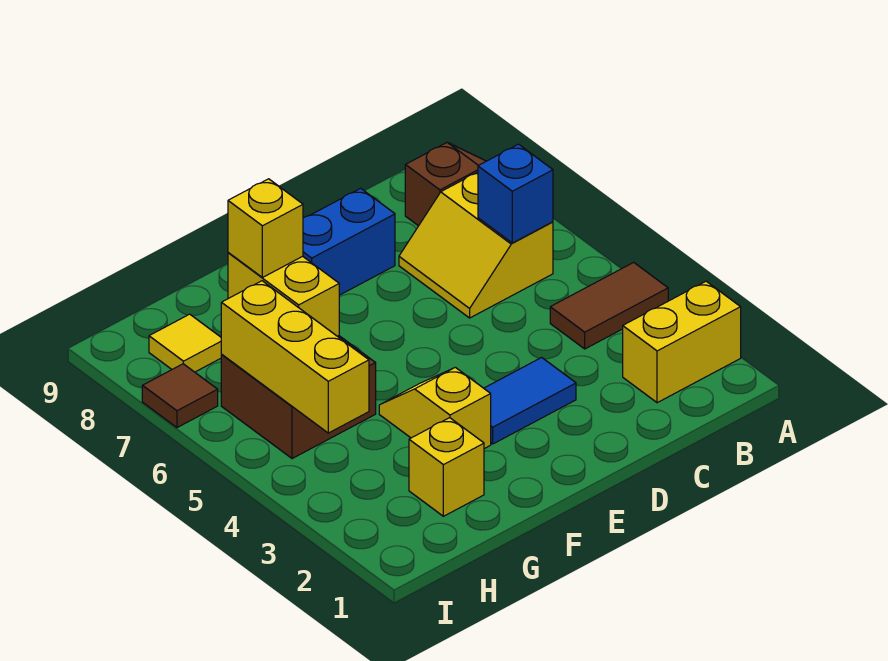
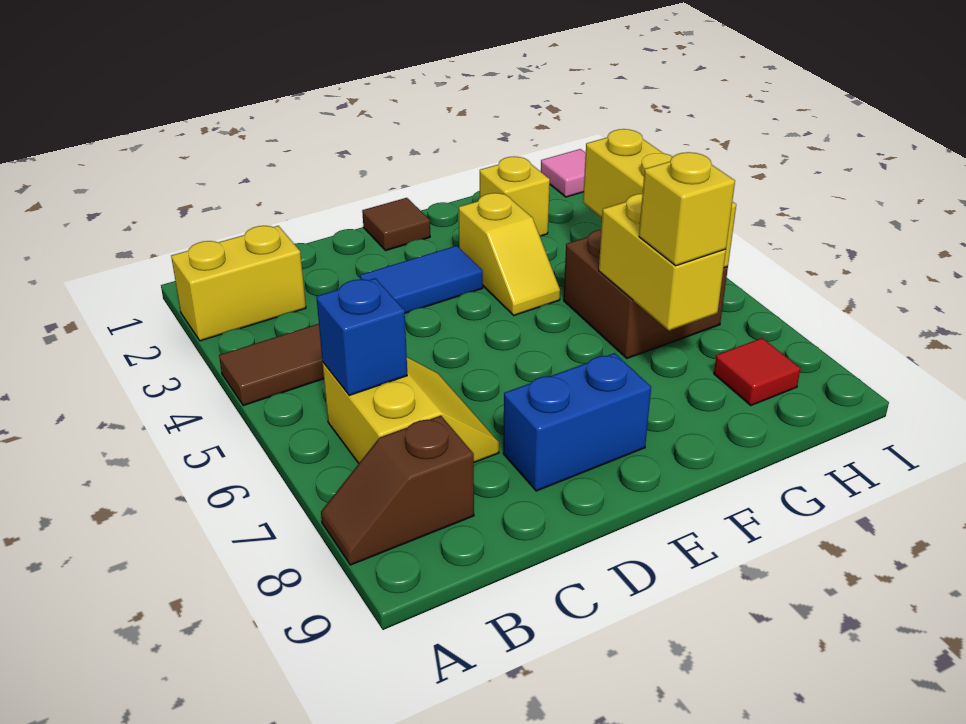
yellow tile H8 level 1 -> red tile H8 level 1
none -> pink tile I1 level 1
brown tile I7 level 1 -> brown tile E1 level 1

